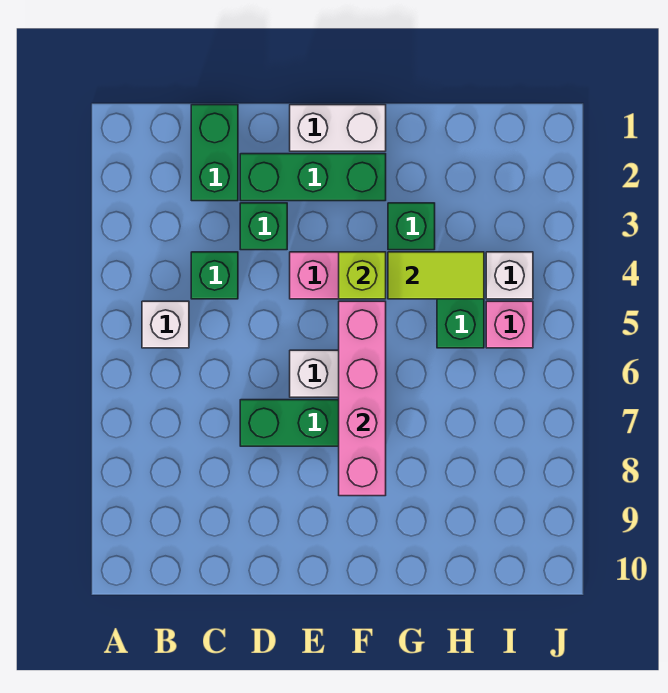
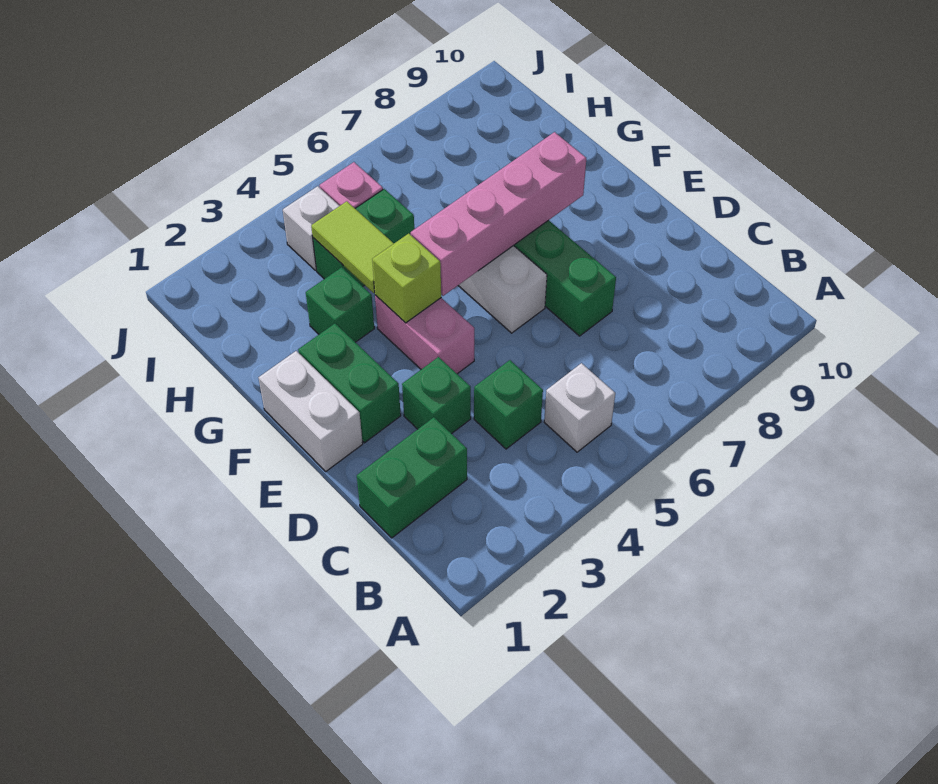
green brick D2:F2 level 1 -> green brick E2:F2 level 1

